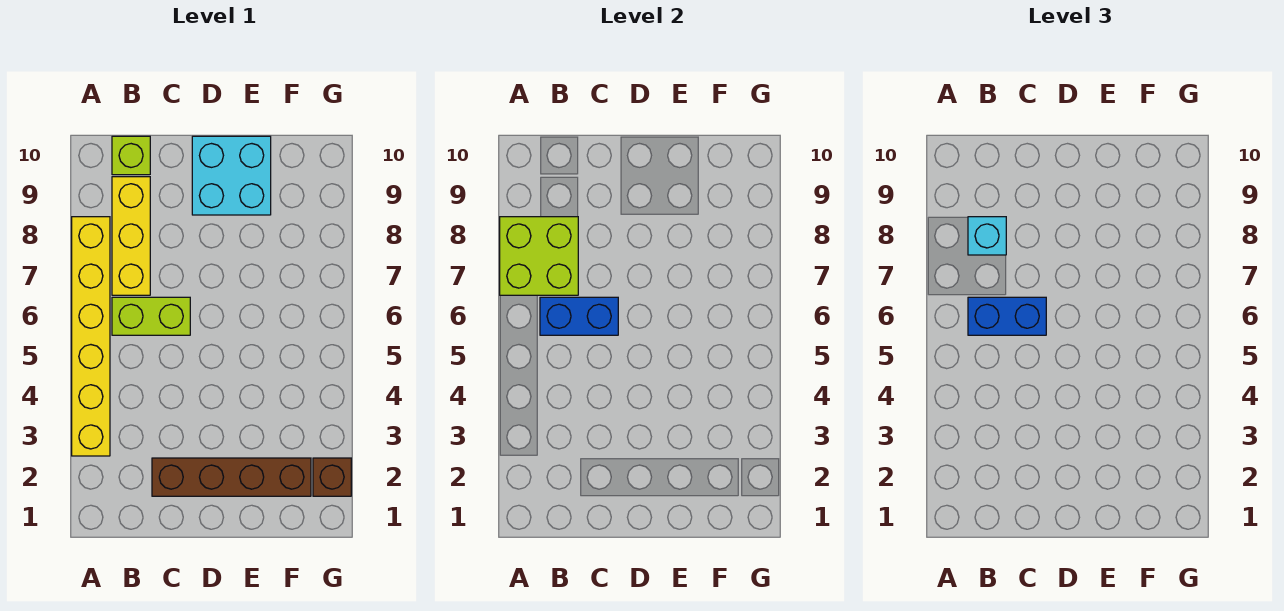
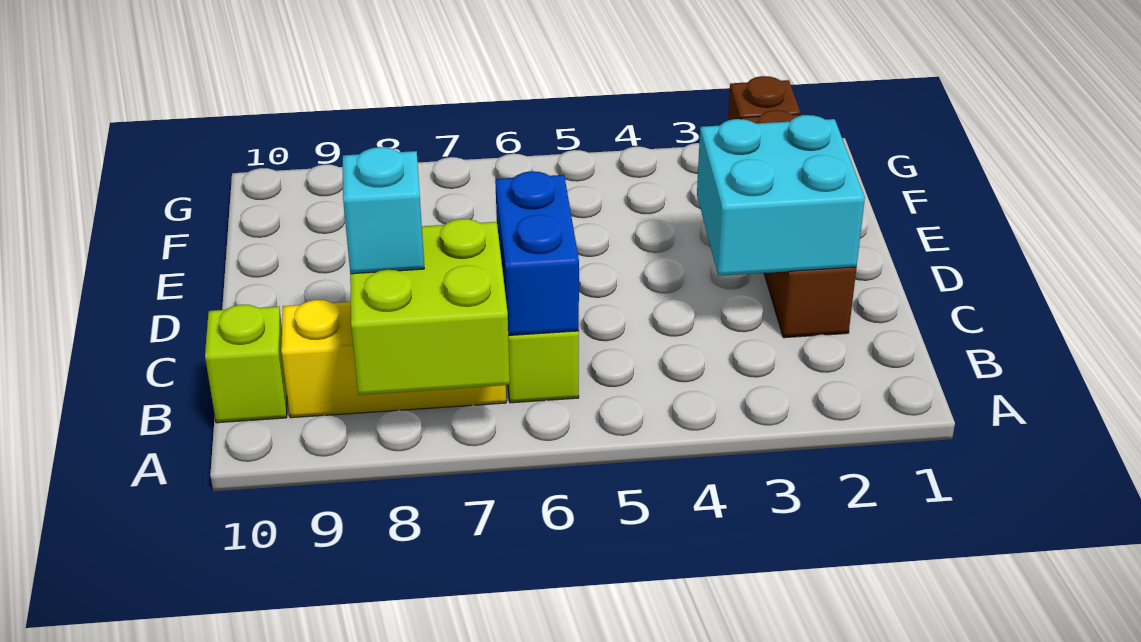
yellow brick A3:A8 level 1 -> none
blue brick B6:C6 level 3 -> none
cyan brick D9:E10 level 1 -> cyan brick C2:D3 level 2

